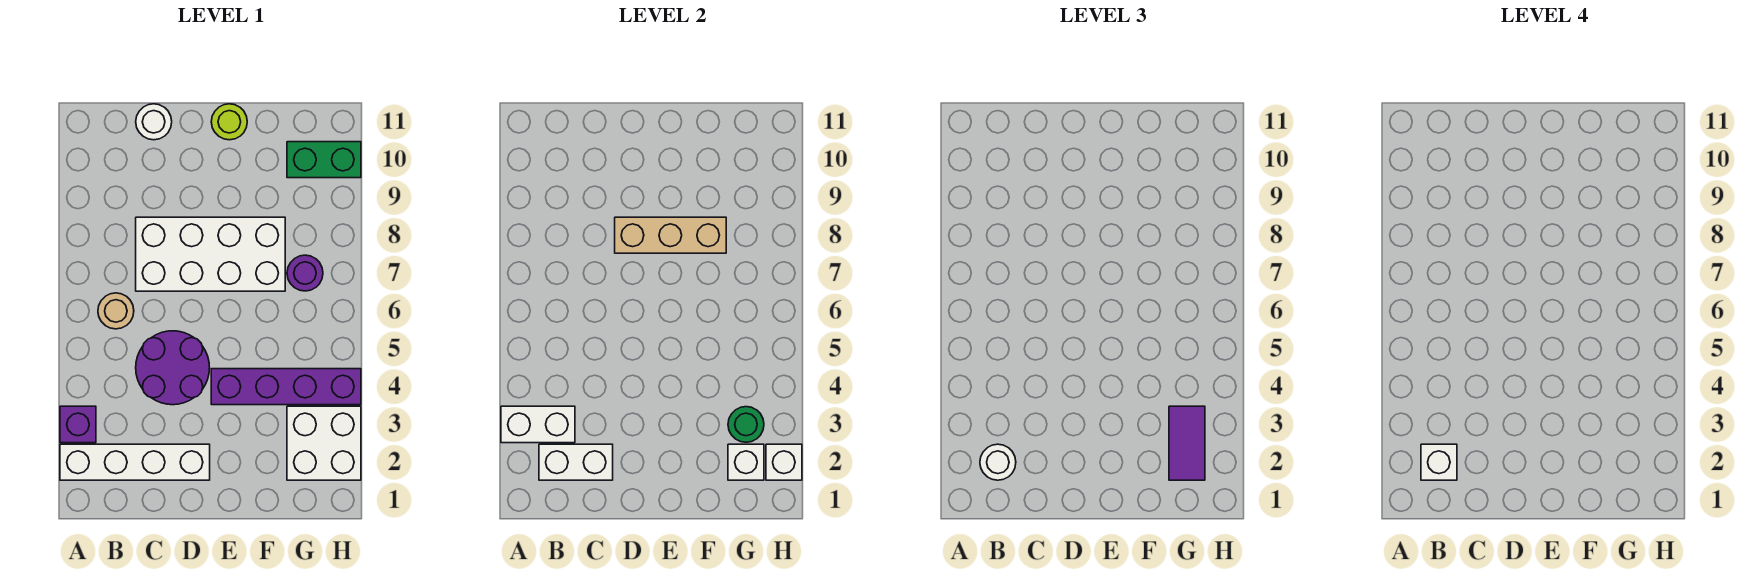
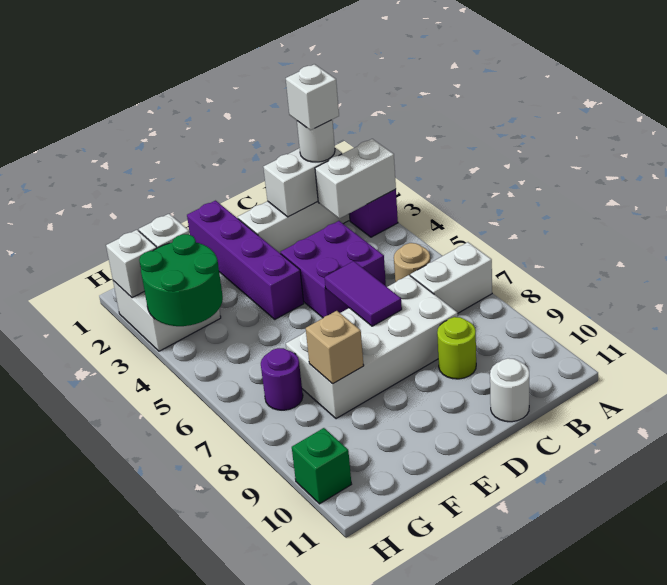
none -> white brick A7:B7 level 1
purple round brick C4:D5 level 1 -> purple brick C4:D5 level 1
tan brick D8:F8 level 2 -> tan brick F8 level 2
purple brick E4:H4 level 1 -> purple brick E1:E4 level 1
lime round brick E11 level 1 -> lime round brick C9 level 1
purple tile G2:G3 level 3 -> purple tile D6:D7 level 2
green round brick G3 level 2 -> green round brick G3:H4 level 2
green brick G10:H10 level 1 -> green brick H10 level 1

